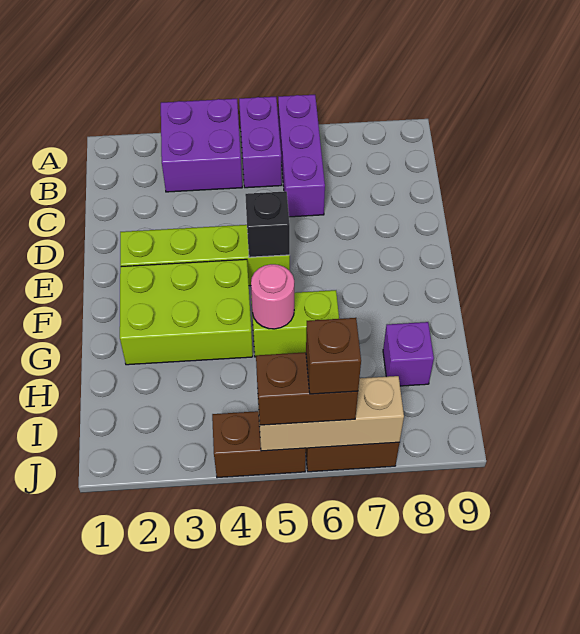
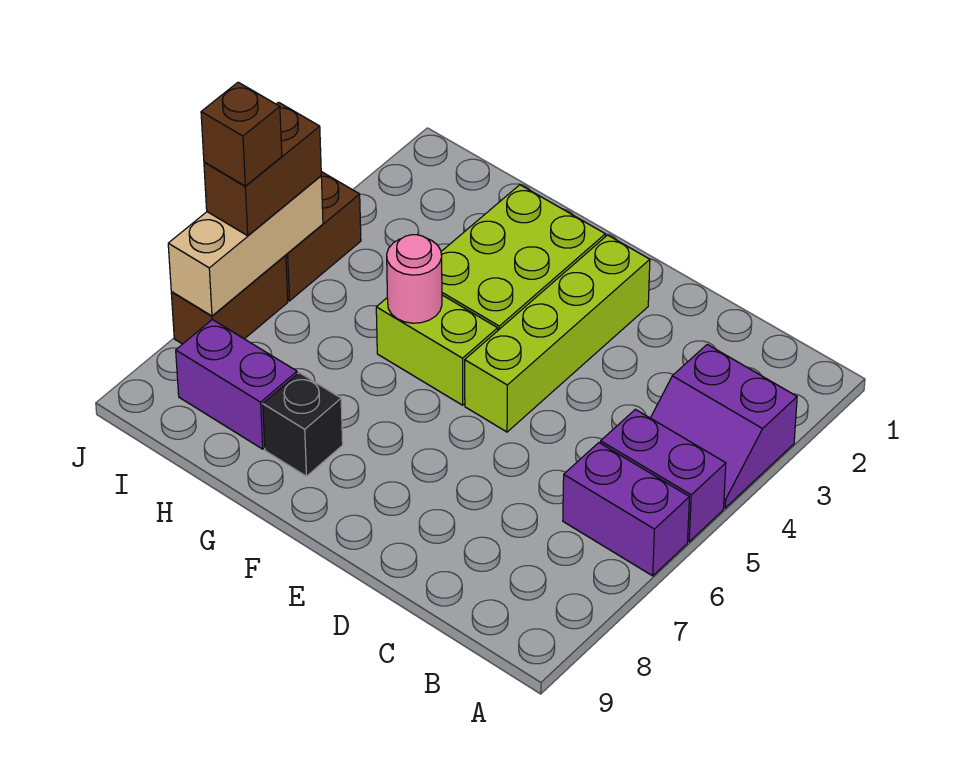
purple brick A3:B4 level 1 -> purple slope A3:B4 level 1 top 3
purple brick A6:C6 level 1 -> purple brick A6:B6 level 1
black brick E5 level 2 -> black brick G8 level 1
lime brick G5:G6 level 1 -> lime brick F5:G5 level 1
purple brick H8 level 1 -> purple brick H8:I8 level 1

